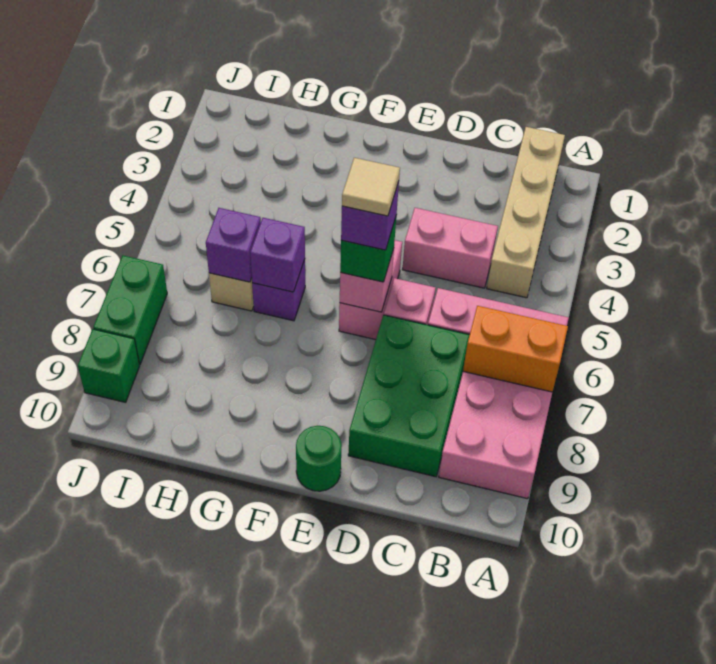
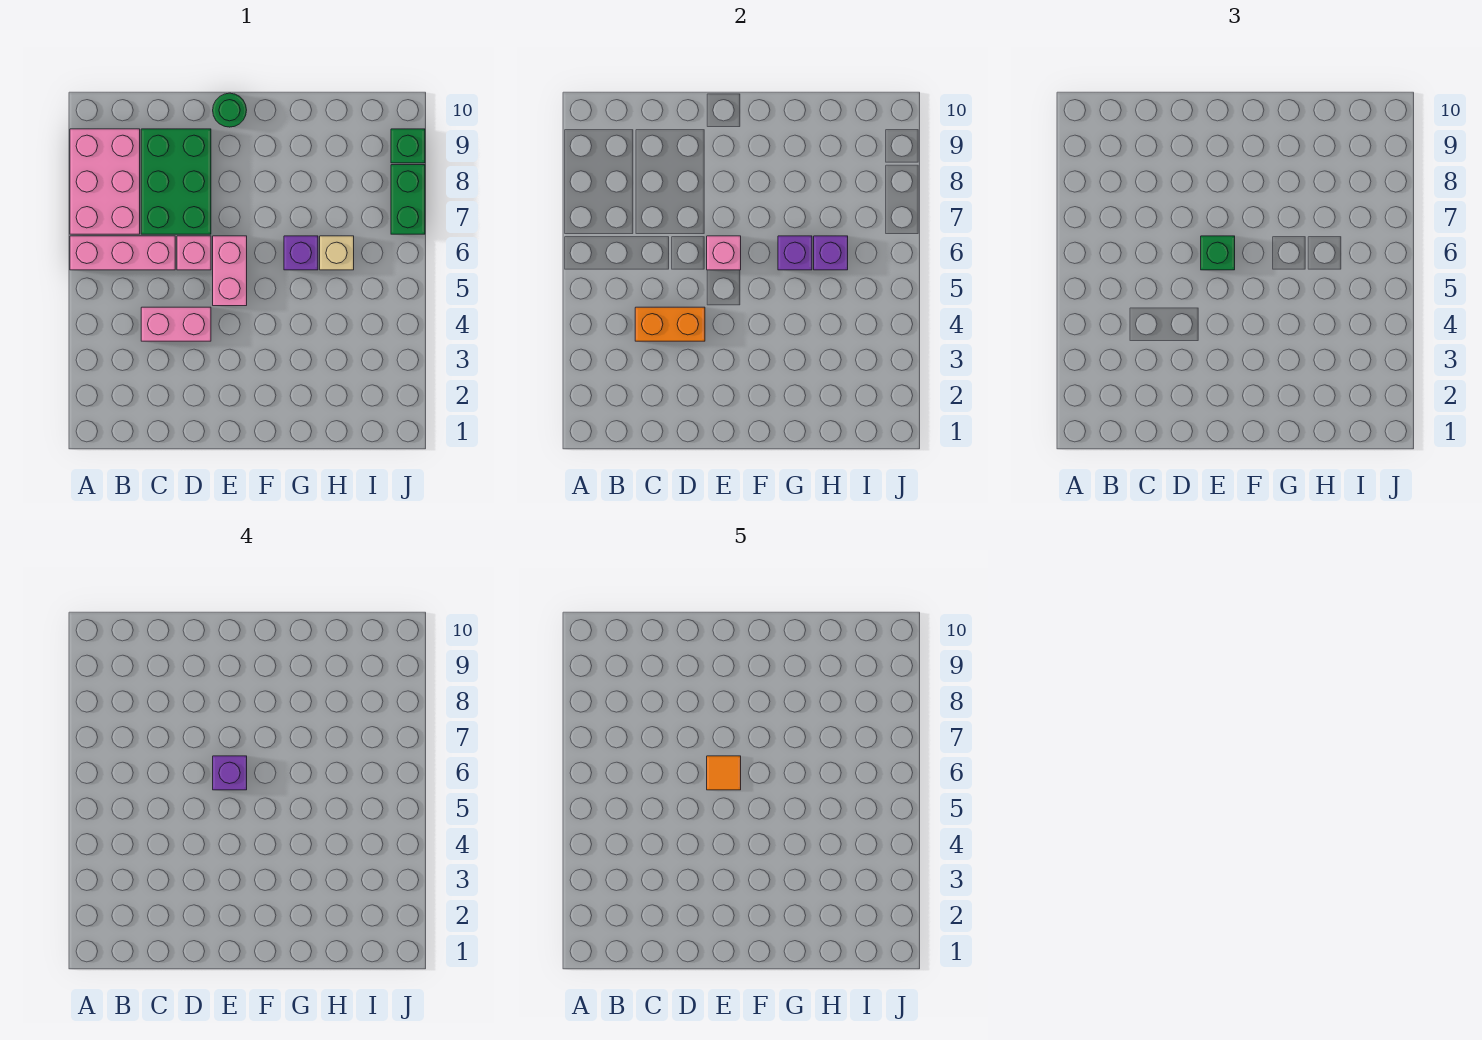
orange brick A7:B7 level 2 -> orange brick C4:D4 level 2
tan brick B1:B4 level 1 -> none
tan tile E6 level 5 -> orange tile E6 level 5

